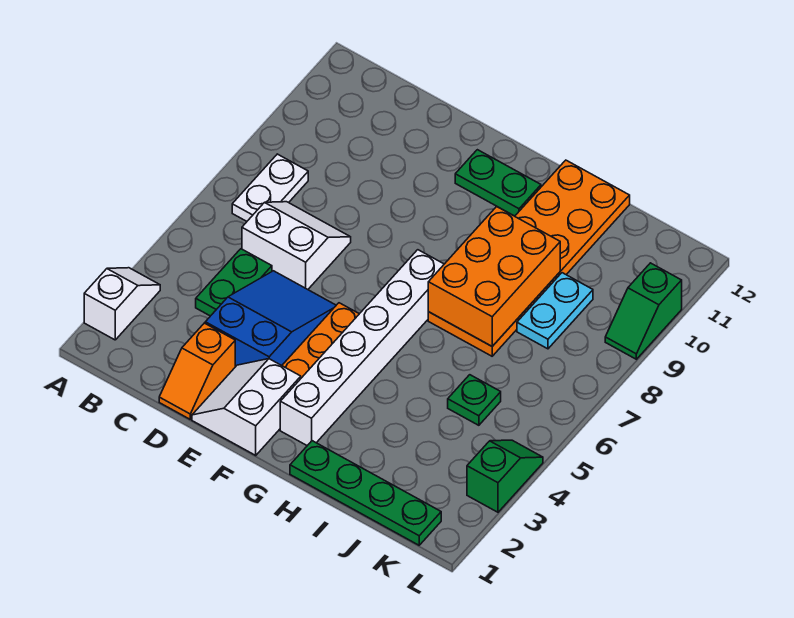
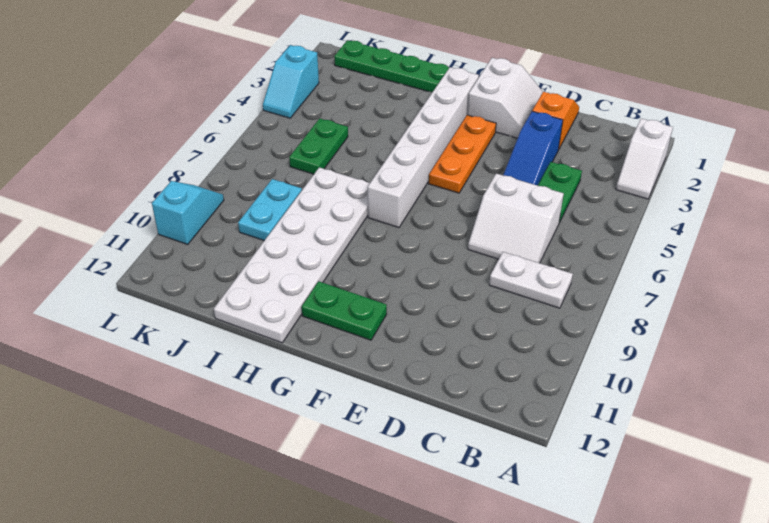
white plate B7:B8 level 1 -> white plate B8:C8 level 1
blue slope D3:E5 level 1 top 3 -> blue slope D3:D5 level 1 top 3
orange plate H7:I12 level 1 -> white plate H7:I12 level 1
orange brick H7:I9 level 2 -> none
green plate J5 level 1 -> green plate J5:J6 level 1
green slope L3:L4 level 1 top 3 -> cyan slope L3:L4 level 1 top 3
green slope L9:L10 level 1 top 10 -> cyan slope L9:L10 level 1 top 10

